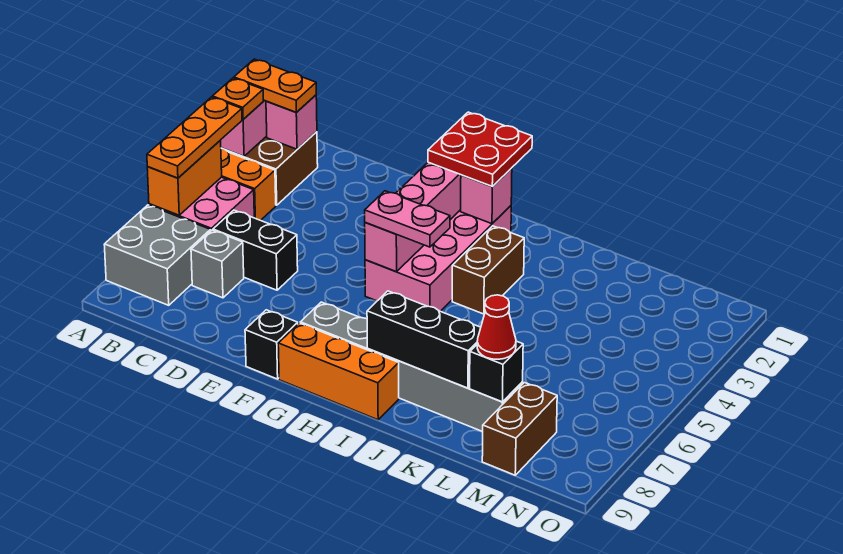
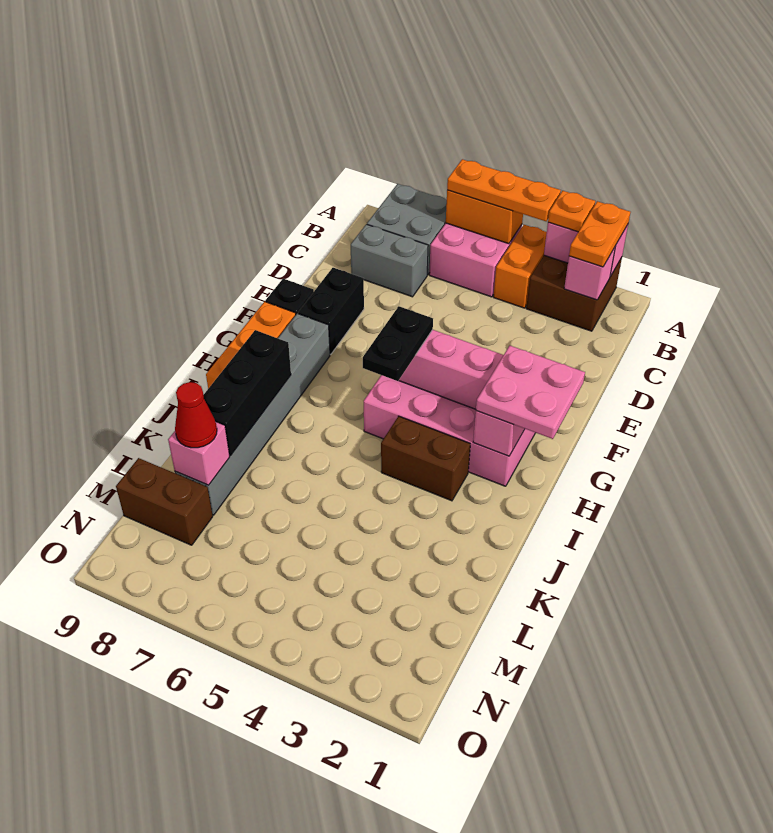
black brick C6:D6 level 1 -> black brick E8:F8 level 1
grey brick C7 level 1 -> grey brick C7:C8 level 1
red plate G1:H2 level 3 -> pink plate G1:H2 level 3
pink plate G5:H5 level 3 -> black plate G5:H5 level 3
black brick L8 level 2 -> pink brick L8 level 2

